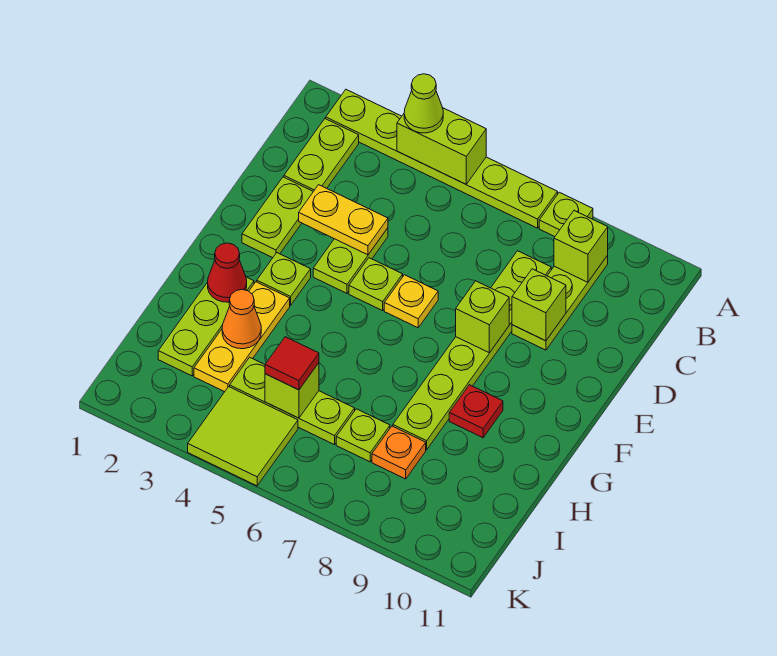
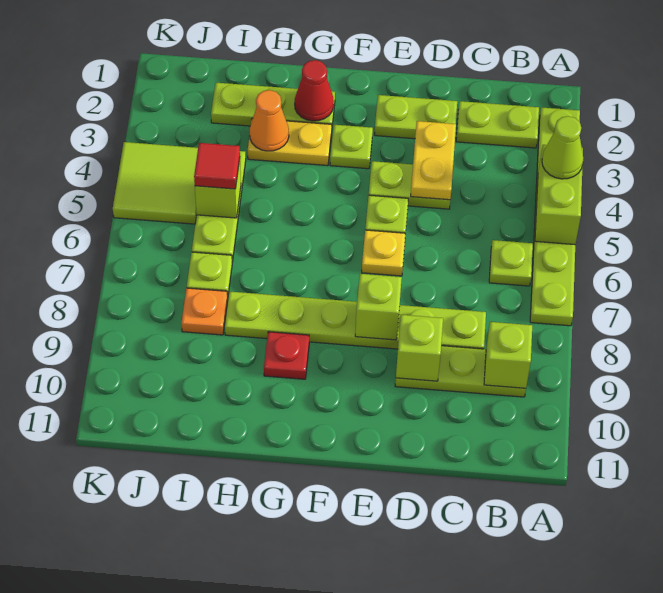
lime plate A8 level 1 -> lime plate B6 level 1
yellow plate G3:I3 level 1 -> yellow plate G3:H3 level 1

